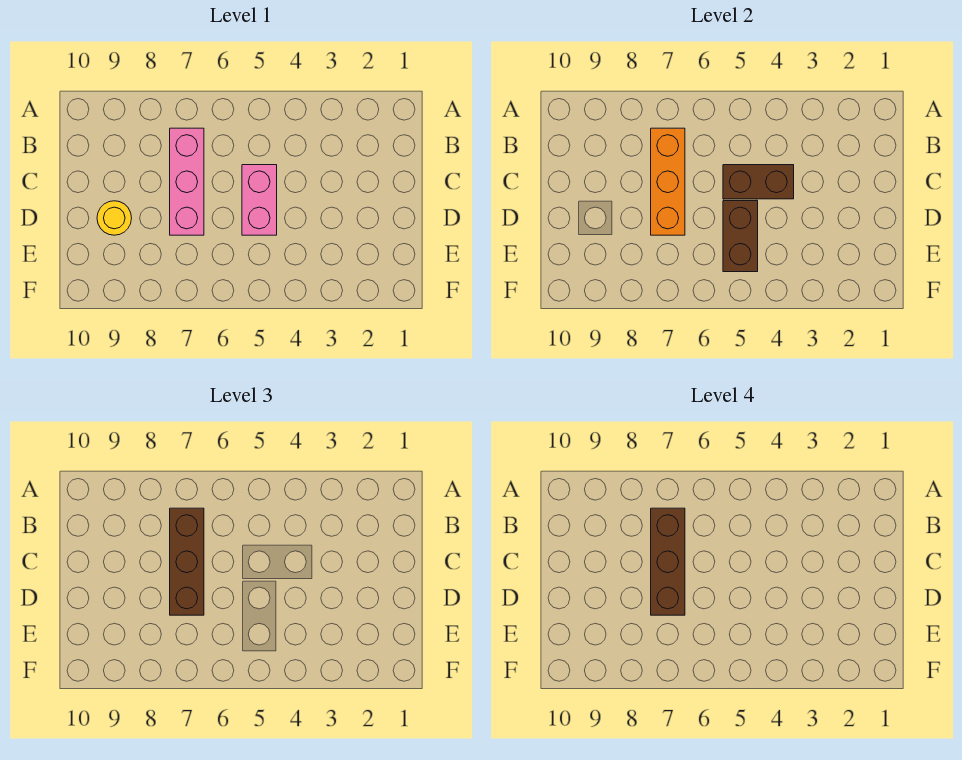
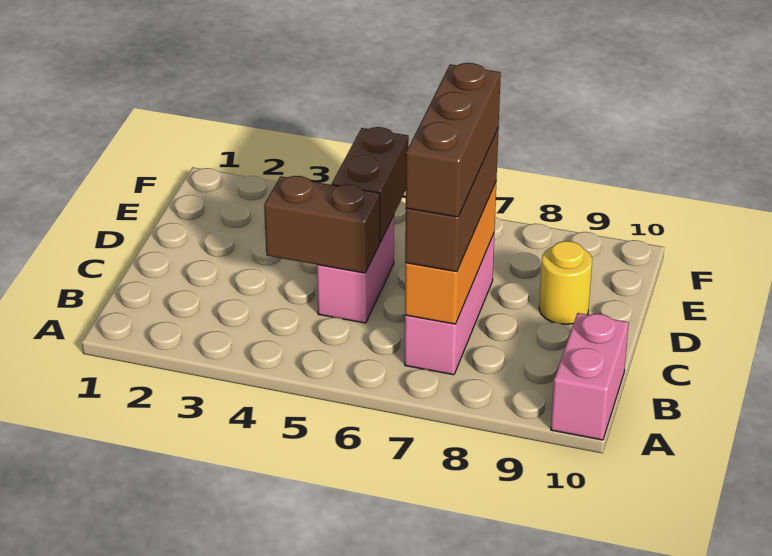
none -> pink brick A10:B10 level 1

